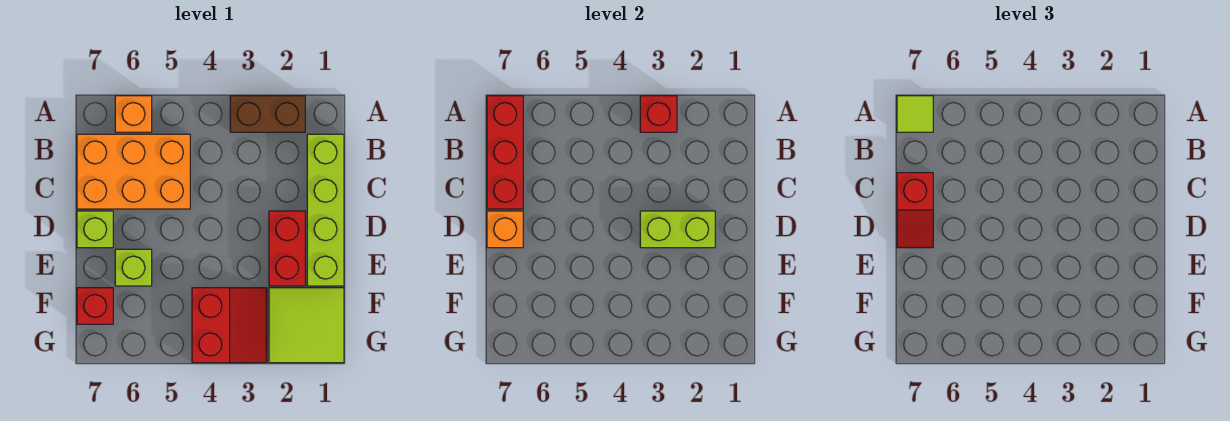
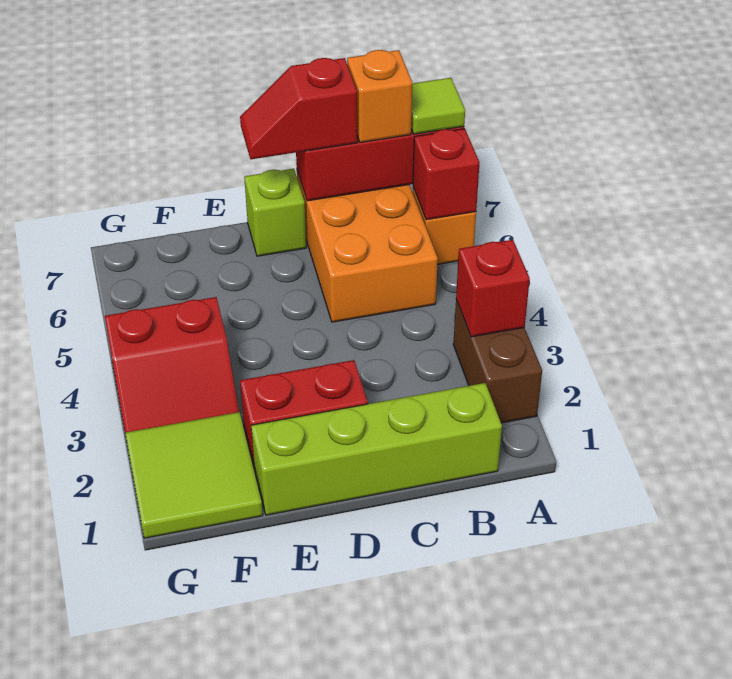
lime brick D2:D3 level 2 -> none
orange brick D7 level 2 -> orange brick B7 level 3
lime brick E6 level 1 -> none
red brick F7 level 1 -> red brick A6 level 2

